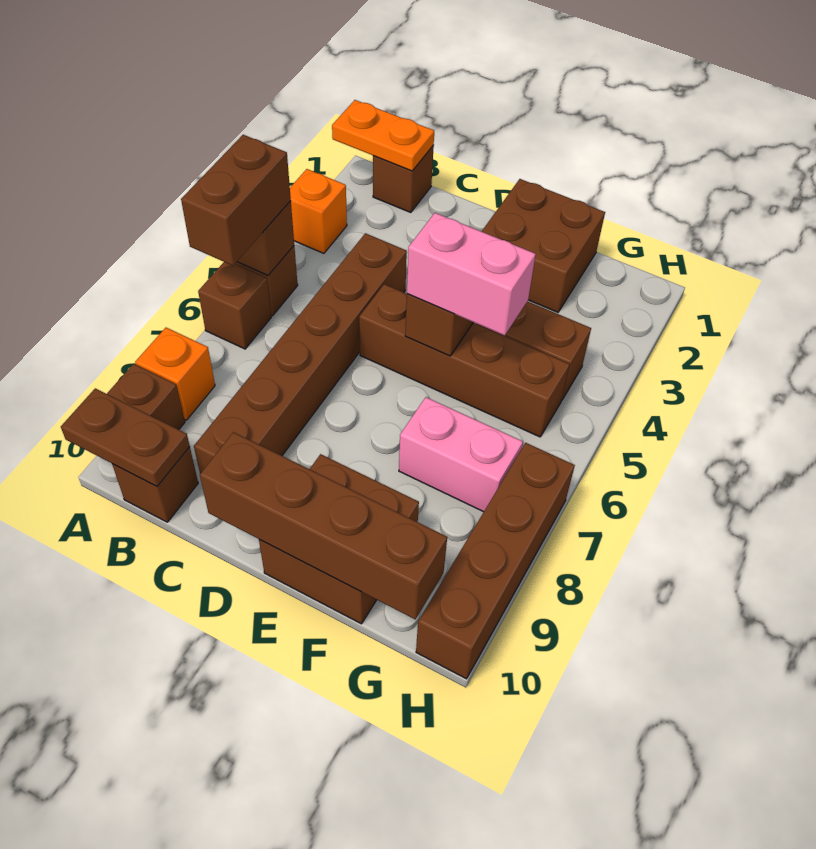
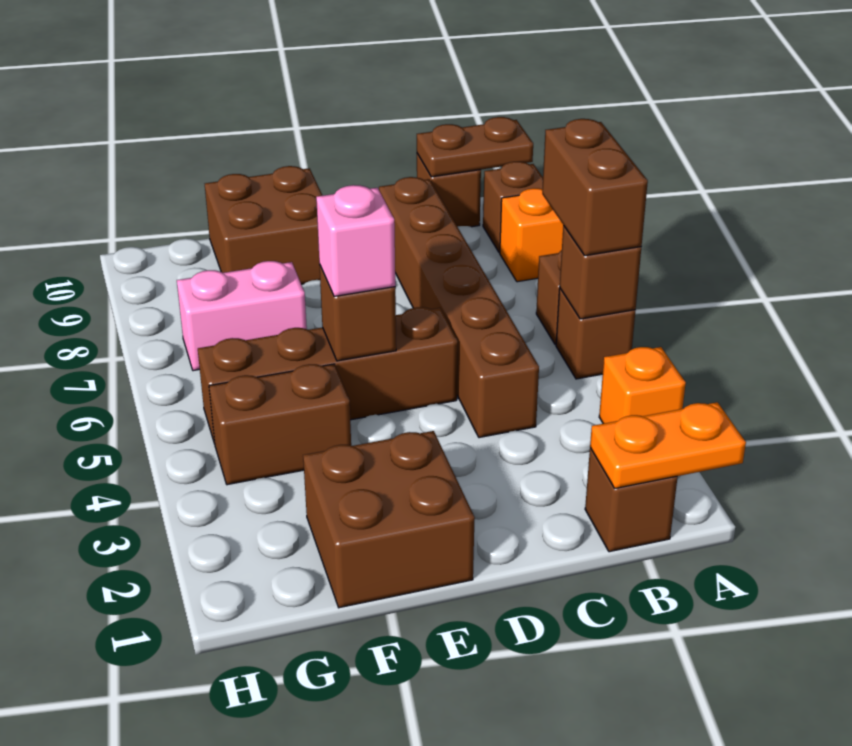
brown brick D10:G10 level 2 -> none
pink brick E5:F5 level 3 -> pink brick E5 level 3
brown brick H7:H10 level 1 -> none

